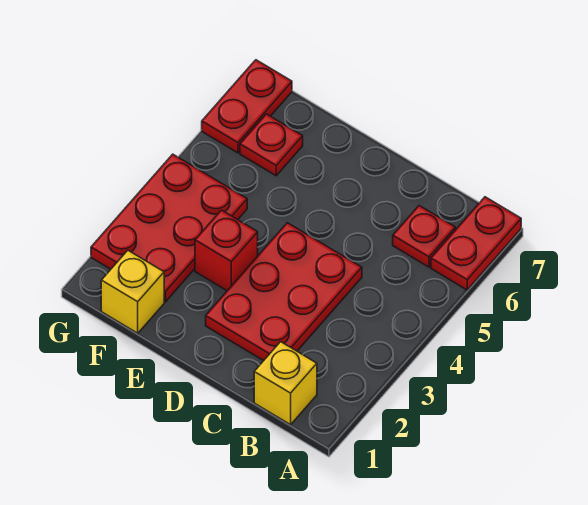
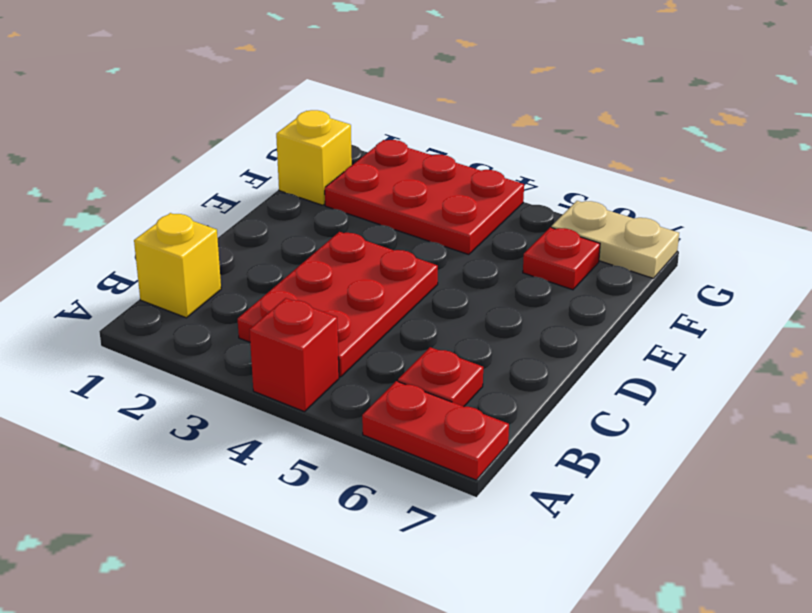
red plate C2:D4 level 1 -> red plate B3:D4 level 1
red brick E3 level 1 -> red brick A4 level 1
red plate G6:G7 level 1 -> tan plate G6:G7 level 1

